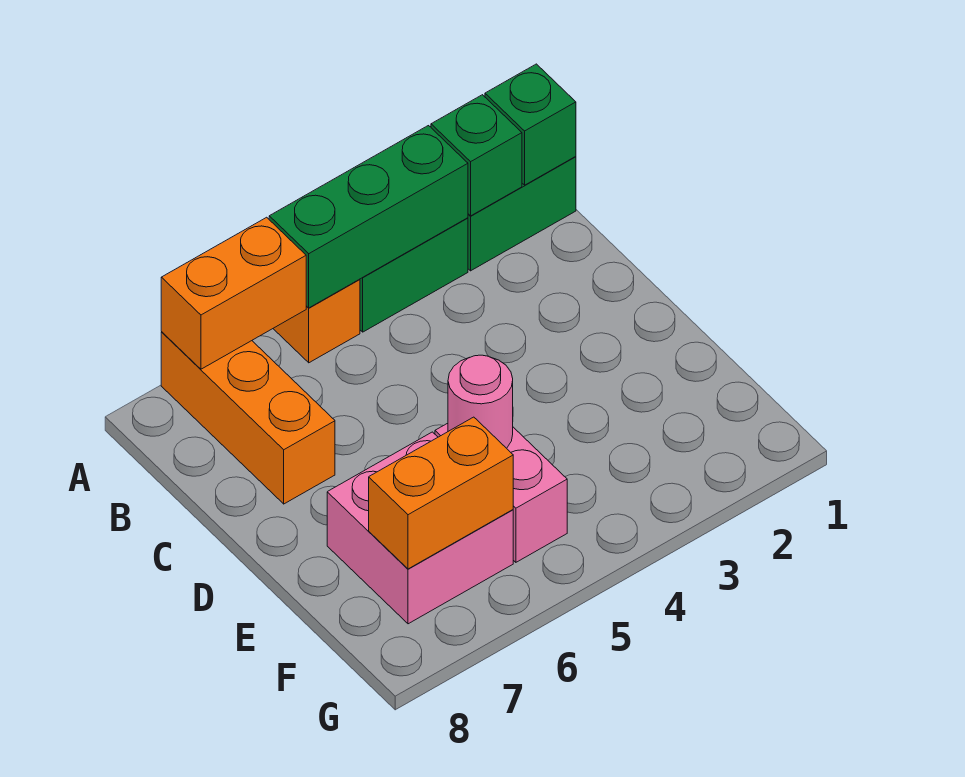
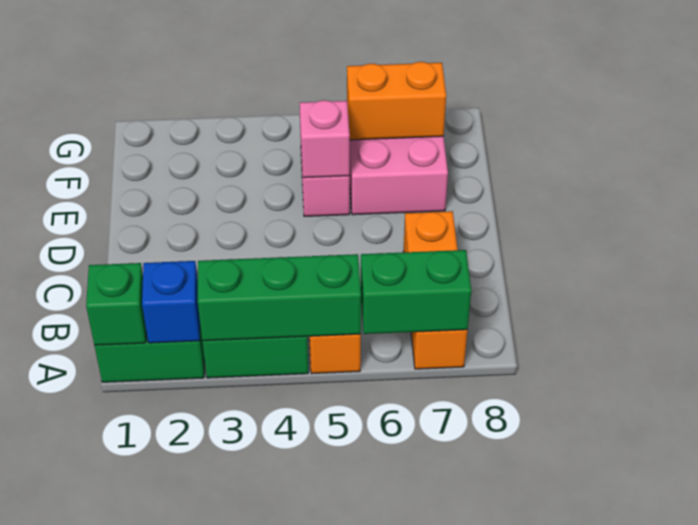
green brick A2 level 2 -> blue brick A2 level 2
orange brick A6:A7 level 2 -> green brick A6:A7 level 2
pink round brick E5 level 2 -> pink brick E5 level 2

